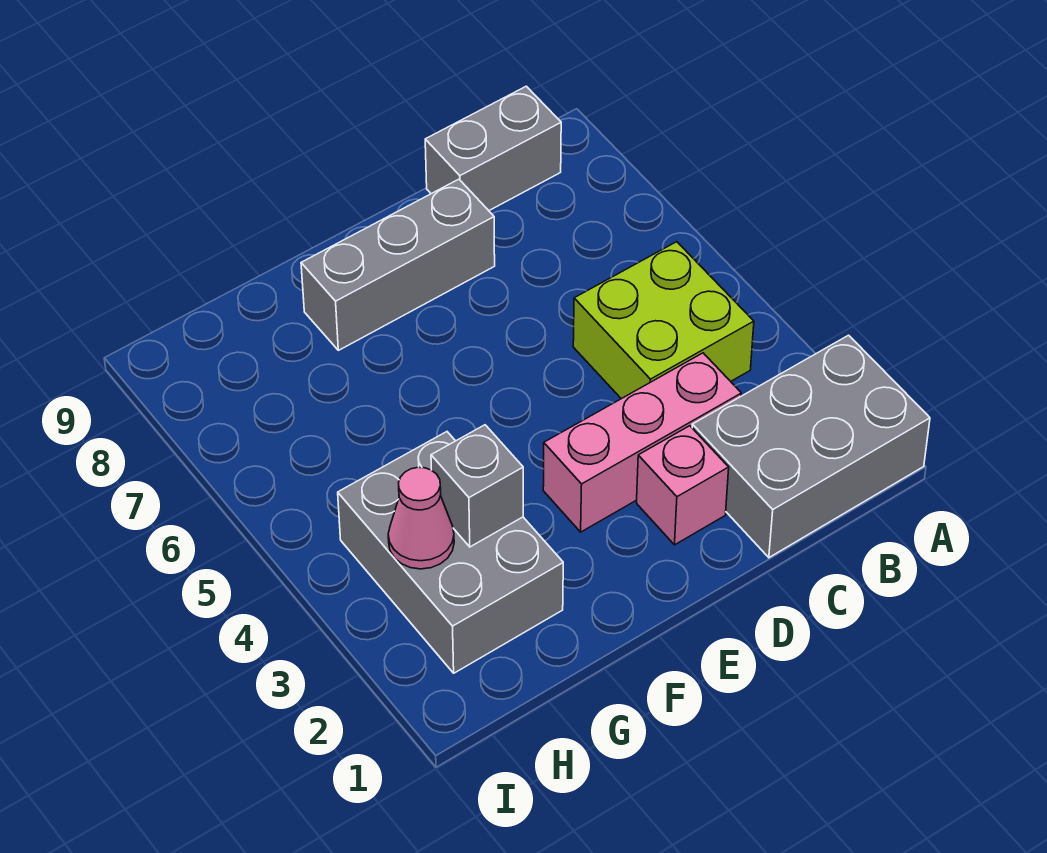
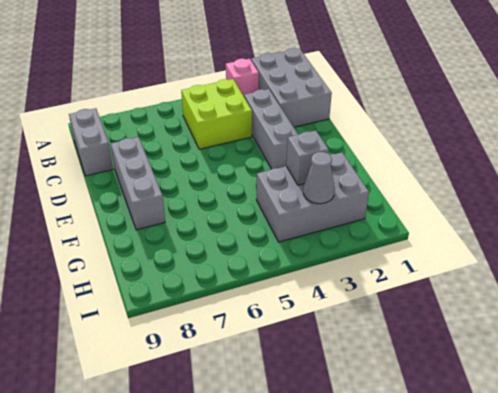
pink brick C3:E3 level 1 -> grey brick C3:E3 level 1
pink brick D2 level 1 -> pink brick A3 level 1
pink cone H3 level 2 -> grey cone H3 level 2

